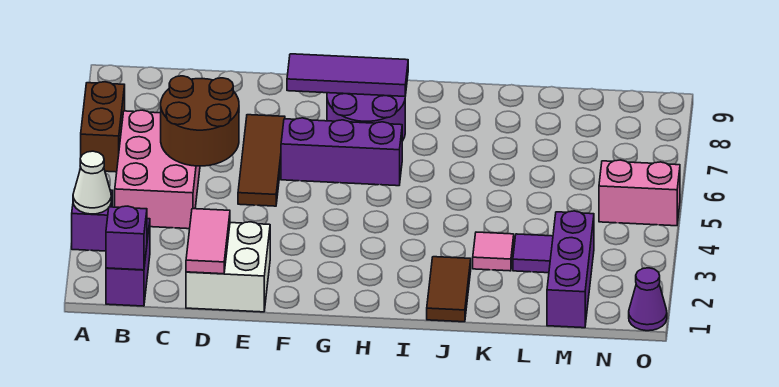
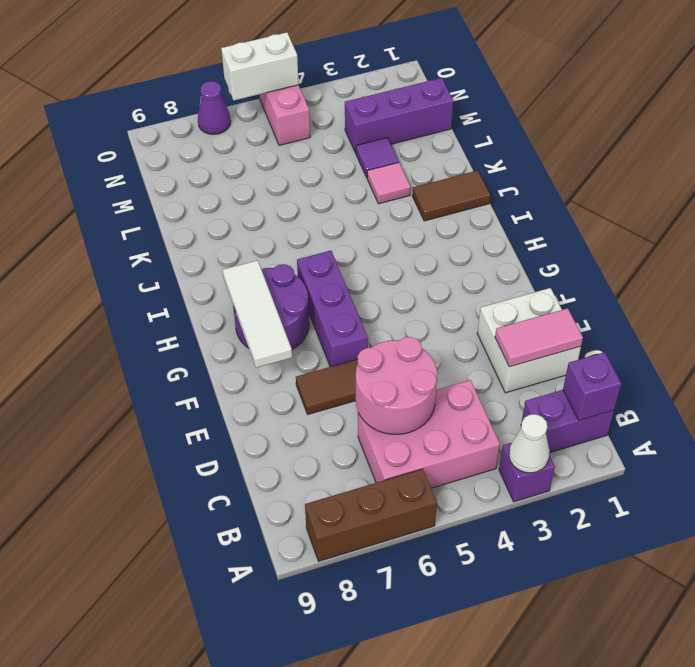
brown brick A6:A7 level 1 -> brown brick A6:A8 level 1
brown round brick C5:D6 level 2 -> pink round brick C5:D6 level 2
purple tile F8:H8 level 2 -> white tile F8:H8 level 2
purple cone O1 level 1 -> purple cone O7 level 1
none -> white brick O5:O6 level 2

